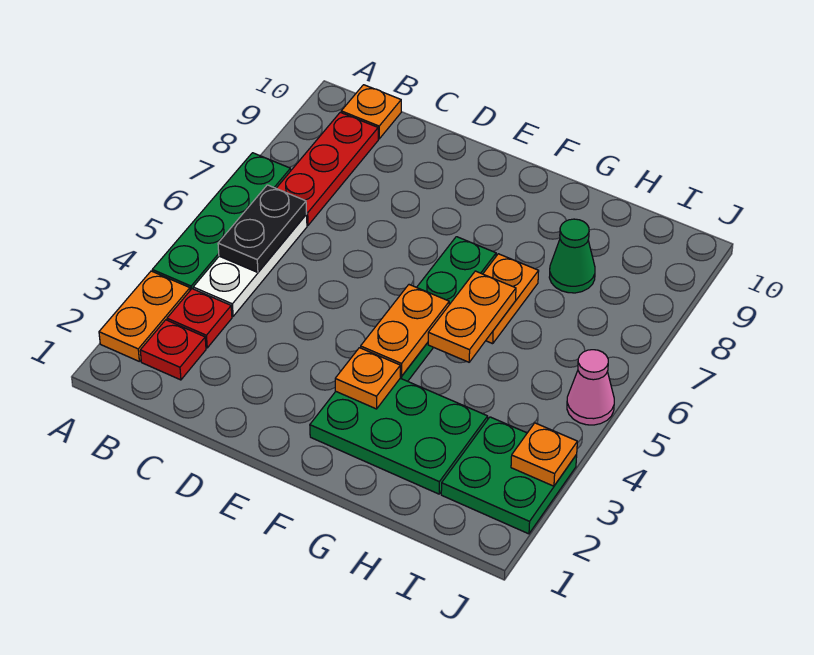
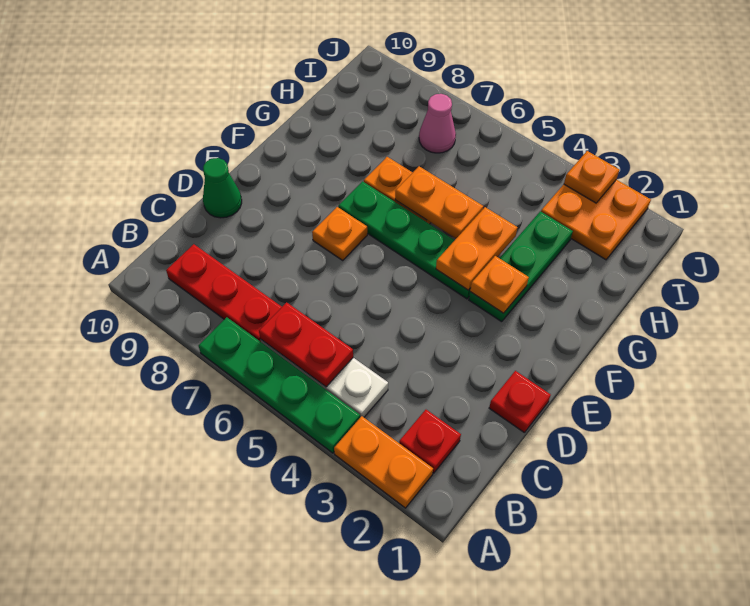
red plate B3 level 1 -> red plate D1 level 1
black plate B5:B6 level 2 -> red plate B5:B6 level 2
orange plate B10 level 1 -> orange plate E7 level 1
green plate F2:H3 level 1 -> green plate F3:H3 level 1
orange plate F4:F5 level 2 -> orange plate F4:G4 level 2
green cone H8 level 1 -> green cone D10 level 1
green plate I2:J3 level 1 -> orange plate I2:J3 level 1
pink cone J5 level 1 -> pink cone I7 level 1

